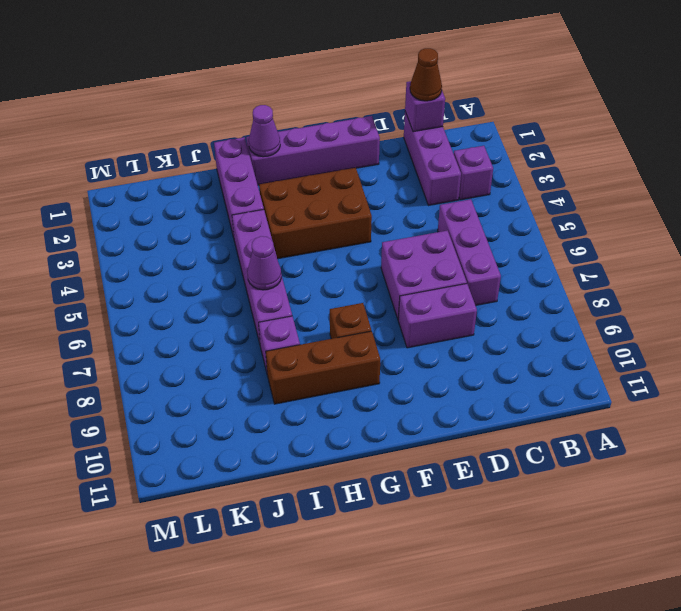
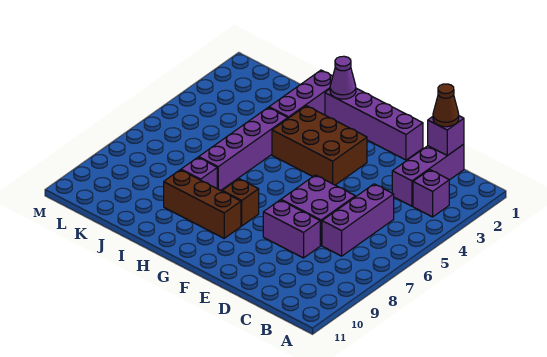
purple cone I6 level 2 -> none

